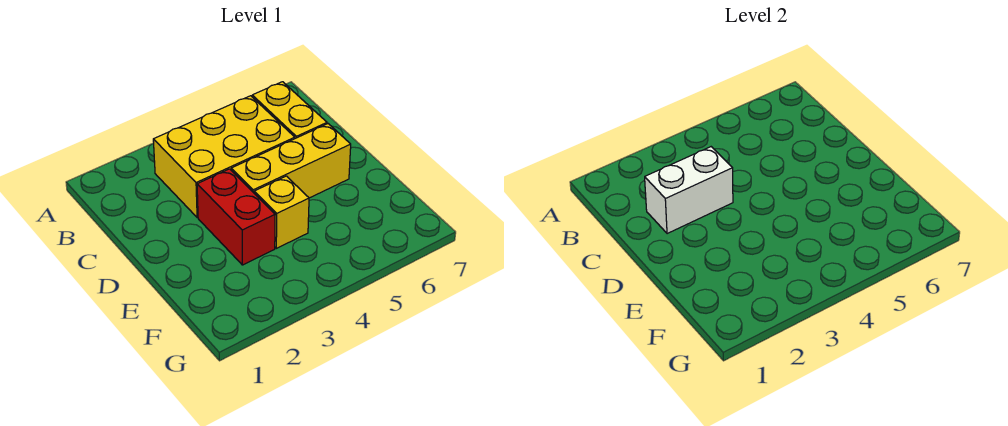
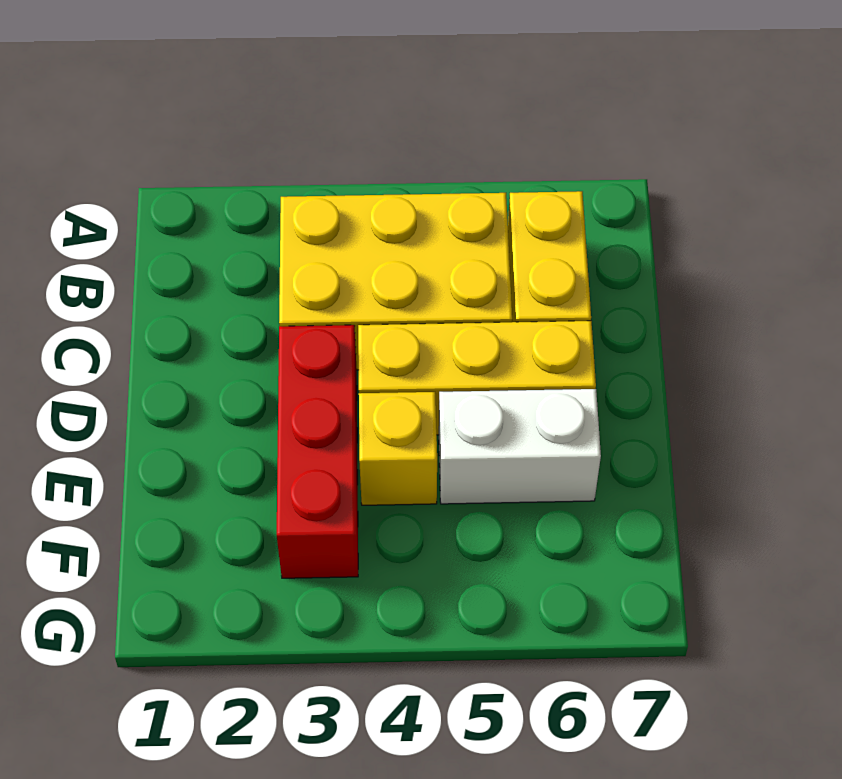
white brick C2:C3 level 2 -> white brick E5:E6 level 1
red brick D3:E3 level 1 -> red brick D3:F3 level 1

